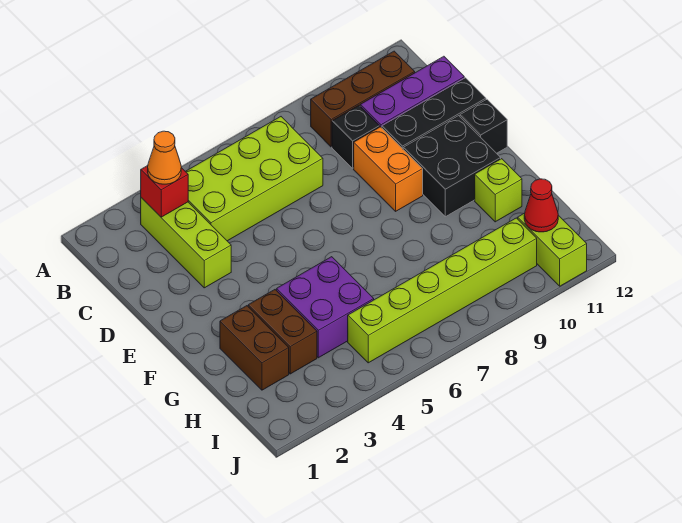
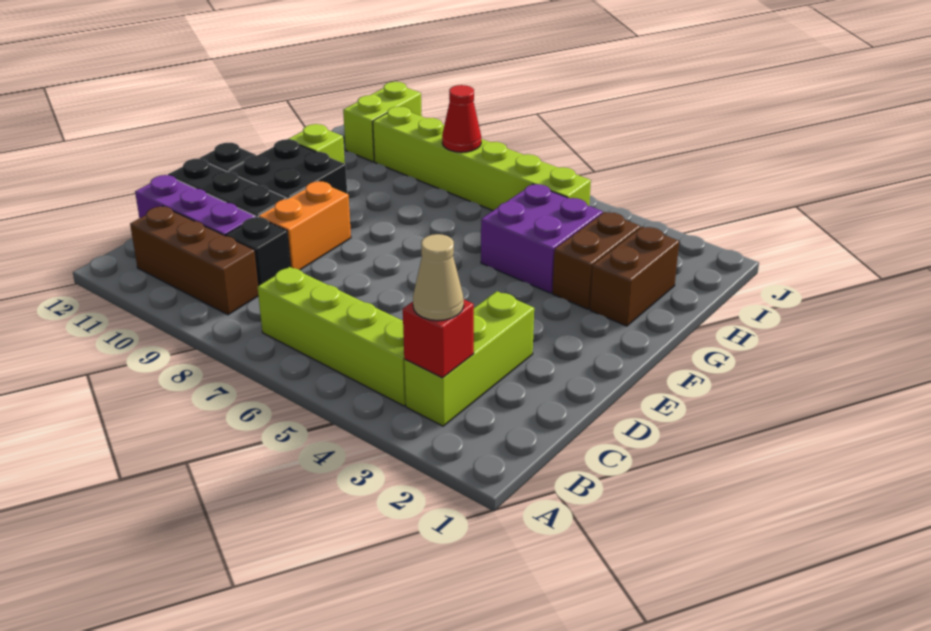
orange cone B3 level 3 -> tan cone B3 level 3
lime brick B4:C7 level 1 -> lime brick B4:B7 level 1
red cone I11 level 2 -> red cone I8 level 2

